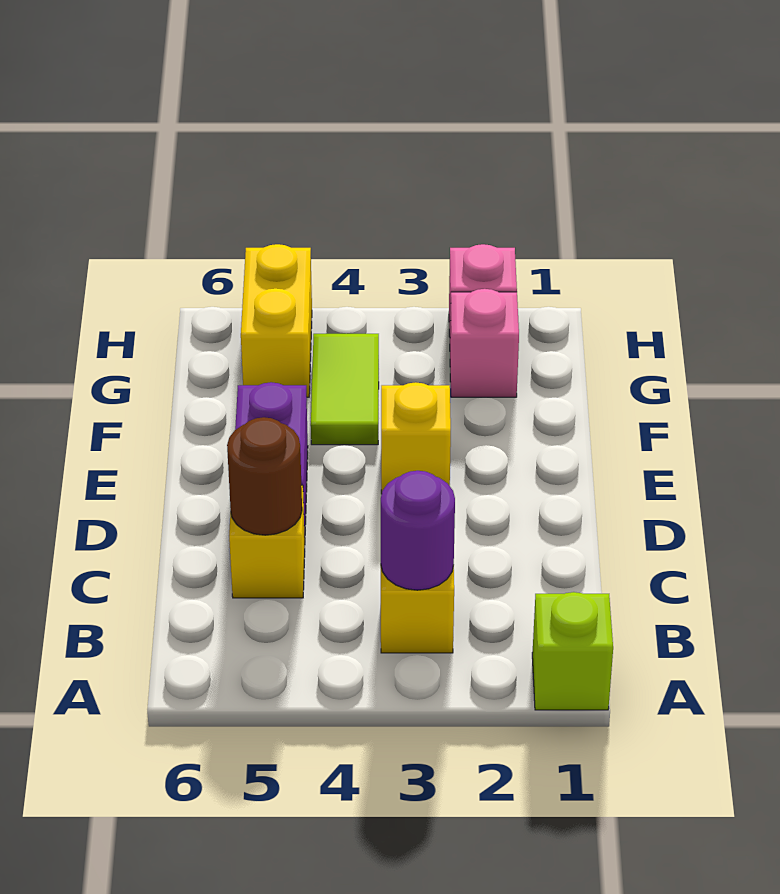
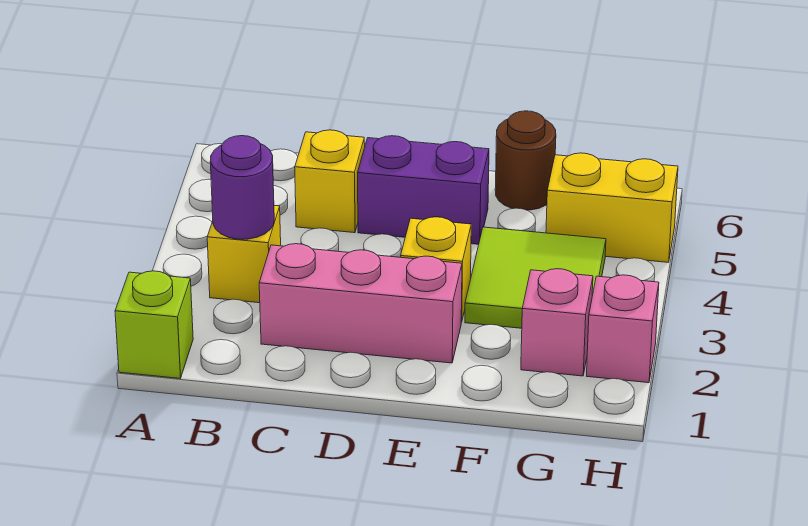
none -> pink brick C2:E2 level 1
brown round brick C5 level 2 -> brown round brick F6 level 1
lime tile F4:G4 level 1 -> lime tile F3:G4 level 1

